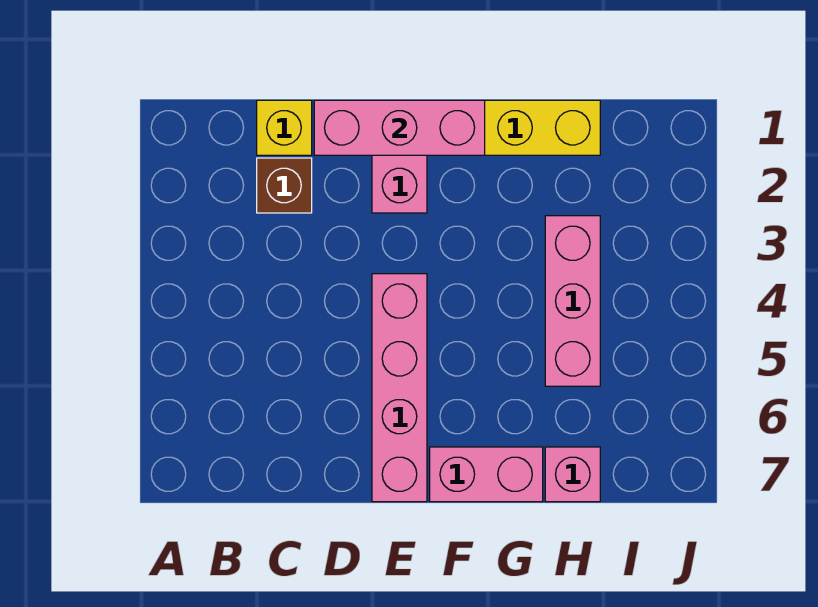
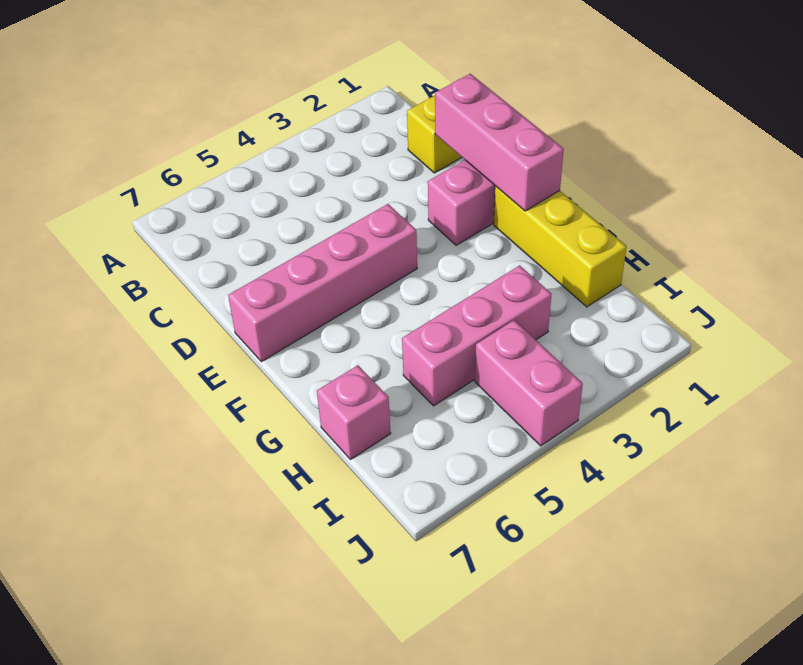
brown brick C2 level 1 -> none
pink brick F7:G7 level 1 -> pink brick I4:J4 level 1

